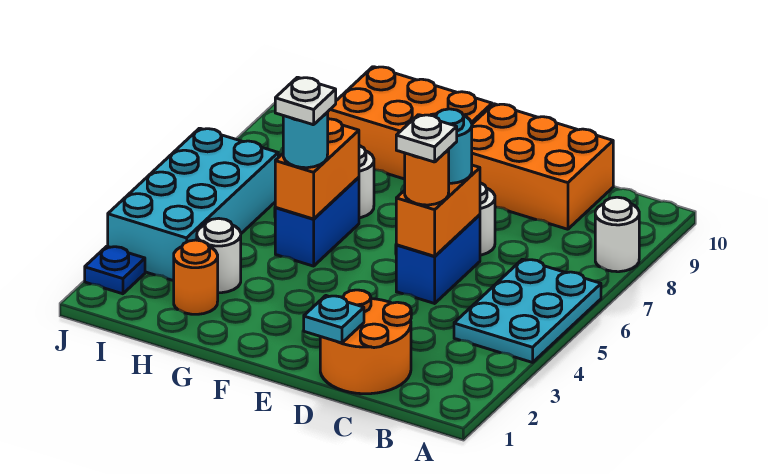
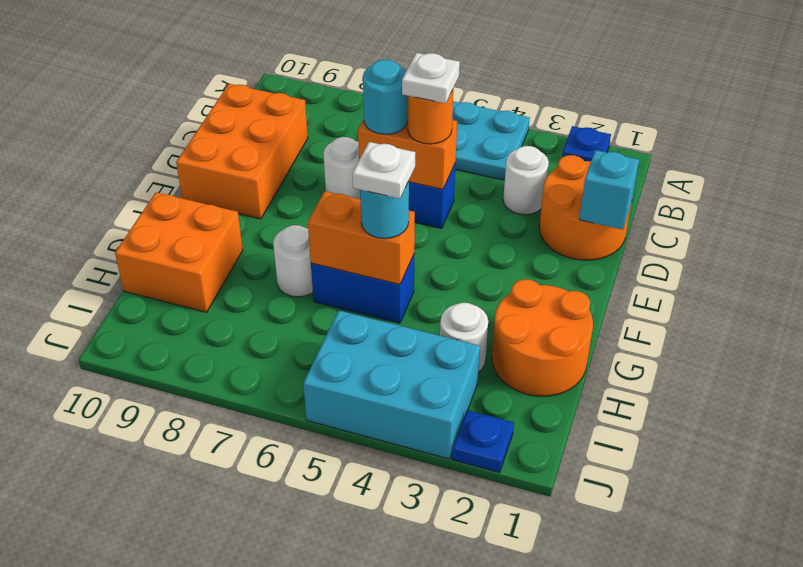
none -> blue plate A2 level 1
white round brick A8 level 1 -> white round brick C3 level 1
cyan plate D1 level 2 -> cyan brick D1 level 2
orange brick F9:H10 level 1 -> orange brick G9:H10 level 1
orange round brick H2 level 1 -> orange round brick G1:H2 level 1
cyan brick I3:J6 level 1 -> cyan brick I3:J5 level 1

